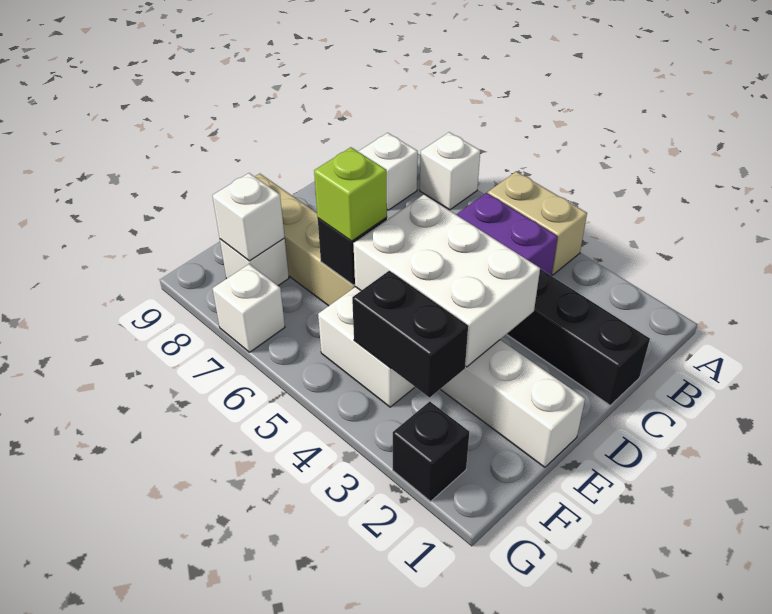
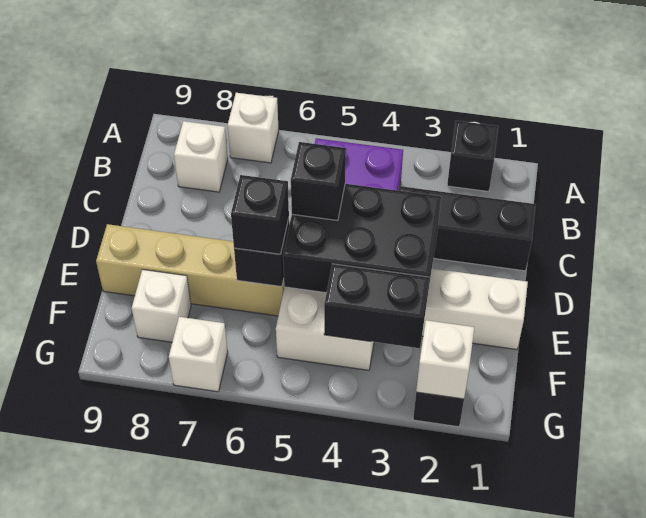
none -> black brick A2 level 1
tan brick A4:A5 level 1 -> none
white brick D3:E5 level 2 -> black brick D3:E5 level 2
none -> black brick D5 level 3
lime brick E6 level 3 -> black brick E6 level 3
white brick F8 level 2 -> white brick G2 level 2

